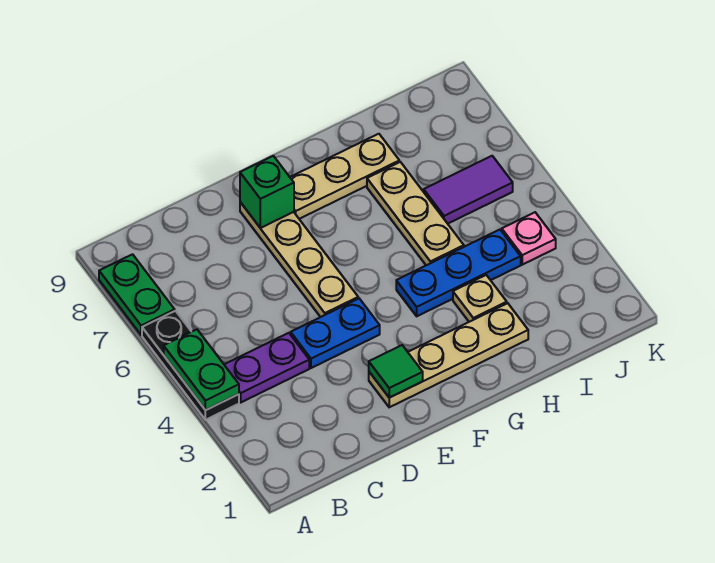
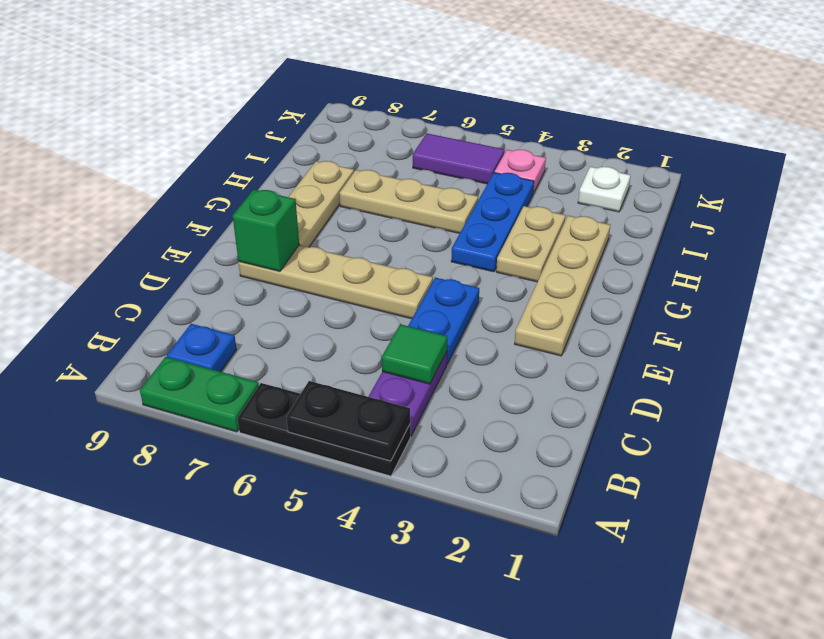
green plate A4:A5 level 2 -> black plate A4:A5 level 2
none -> blue plate B8 level 1
green tile E2 level 2 -> green tile C4 level 2
tan plate H3 level 1 -> tan plate G3:H3 level 1
purple tile I6:J6 level 1 -> purple tile J5:J6 level 1
none -> white plate J2 level 1

